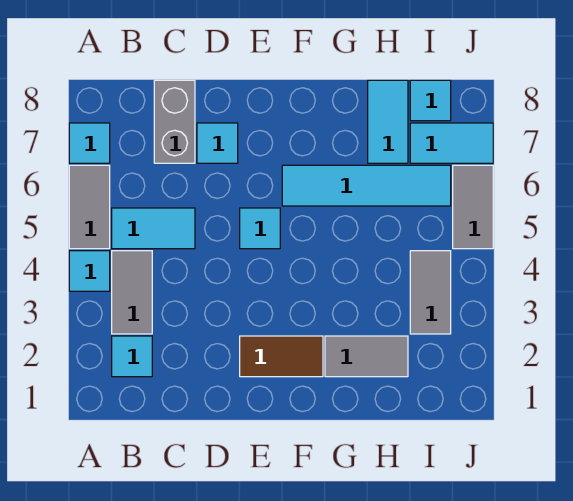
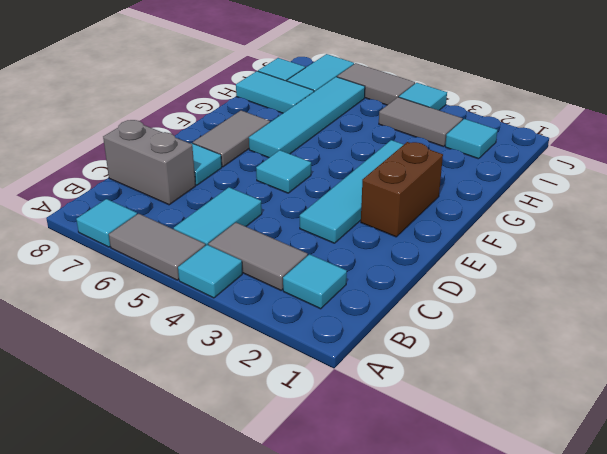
none -> cyan tile D3:G3 level 1
brown tile E2:F2 level 1 -> brown brick E2:F2 level 1
grey tile G2:H2 level 1 -> grey tile E7:F7 level 1
none -> cyan tile I2 level 1
none -> cyan tile J4 level 1

